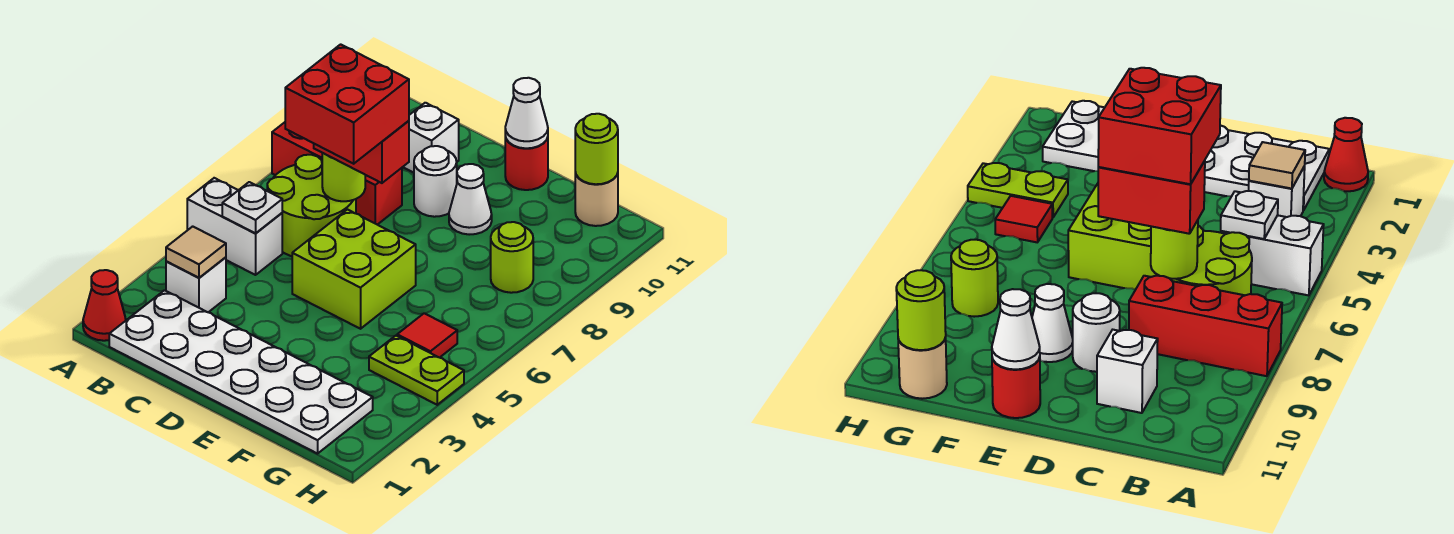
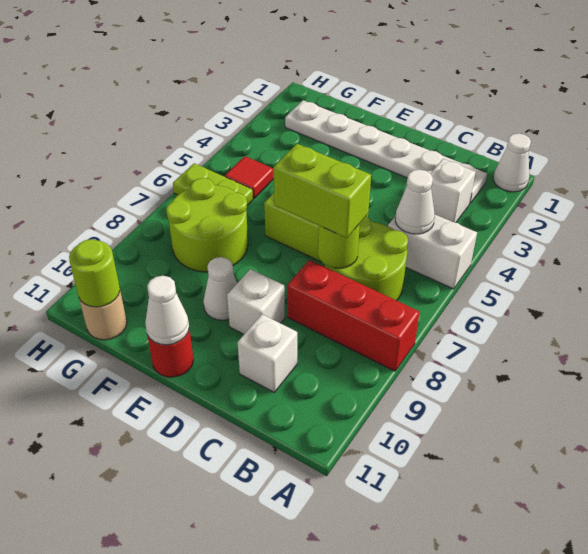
red cone A1 level 1 -> white cone A1 level 1
white plate B1:G2 level 1 -> white plate B2:G2 level 1
tan tile B3 level 2 -> none
white plate B5 level 2 -> white cone B5 level 2
red brick C6:D7 level 4 -> none
red brick C7:D7 level 3 -> lime brick C7:D7 level 3
white round brick D9 level 1 -> white brick D9 level 1
lime plate G4:H4 level 1 -> lime plate G6:H6 level 1
lime round brick G8 level 1 -> lime round brick F7:G8 level 1

